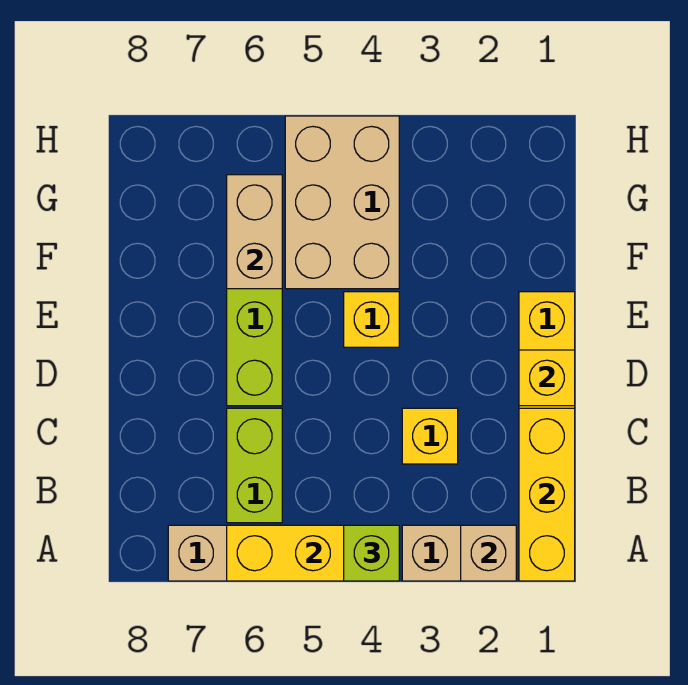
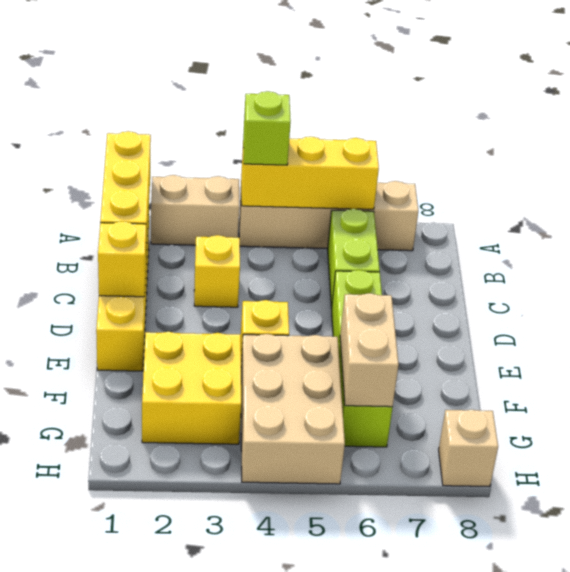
tan brick A2 level 2 -> tan brick H8 level 1
none -> yellow brick F2:G3 level 1

